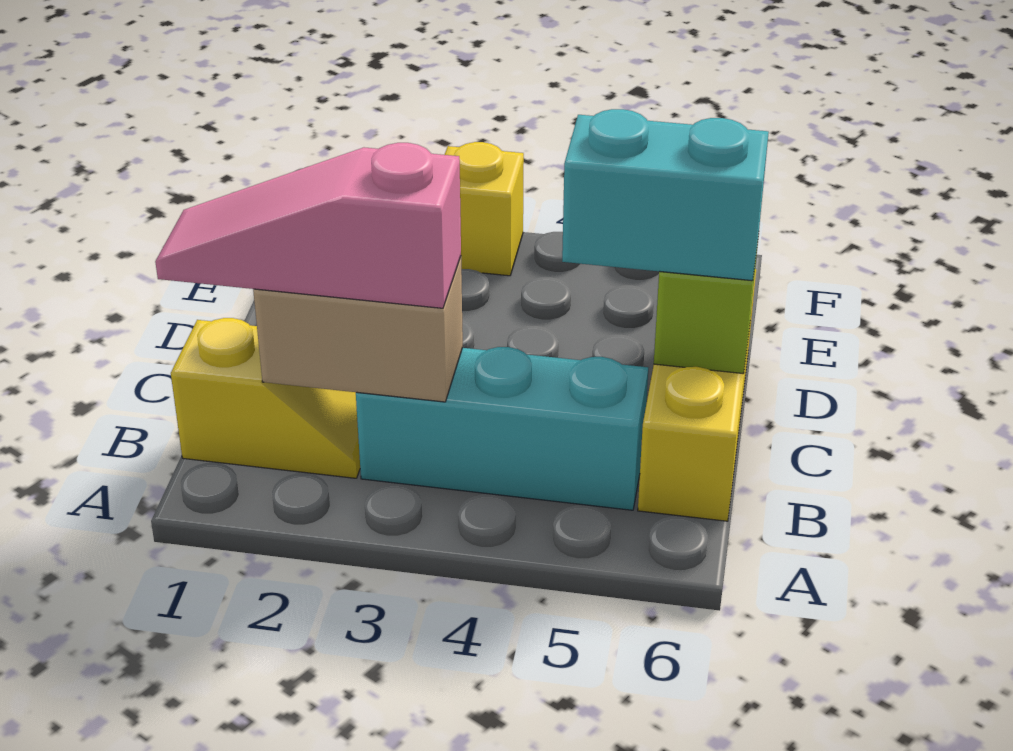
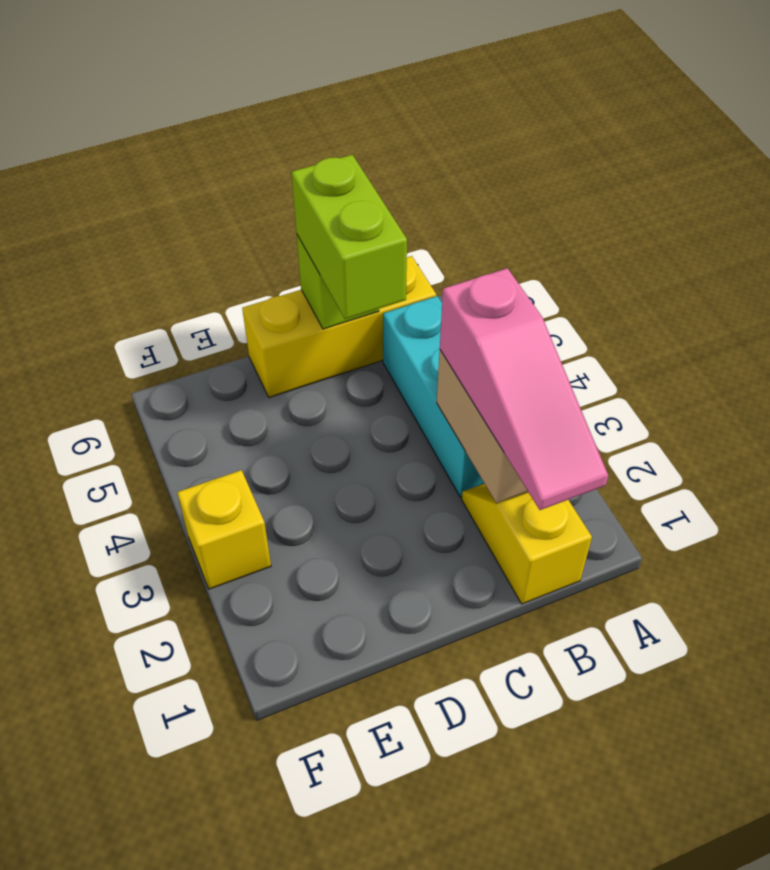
cyan brick C5:C6 level 3 -> lime brick C5:C6 level 3

